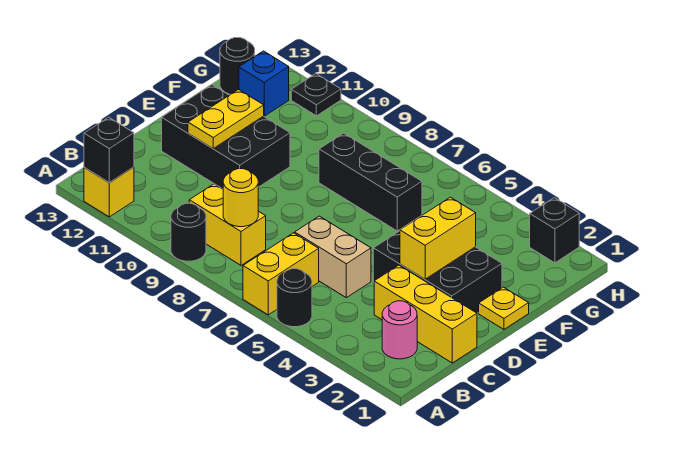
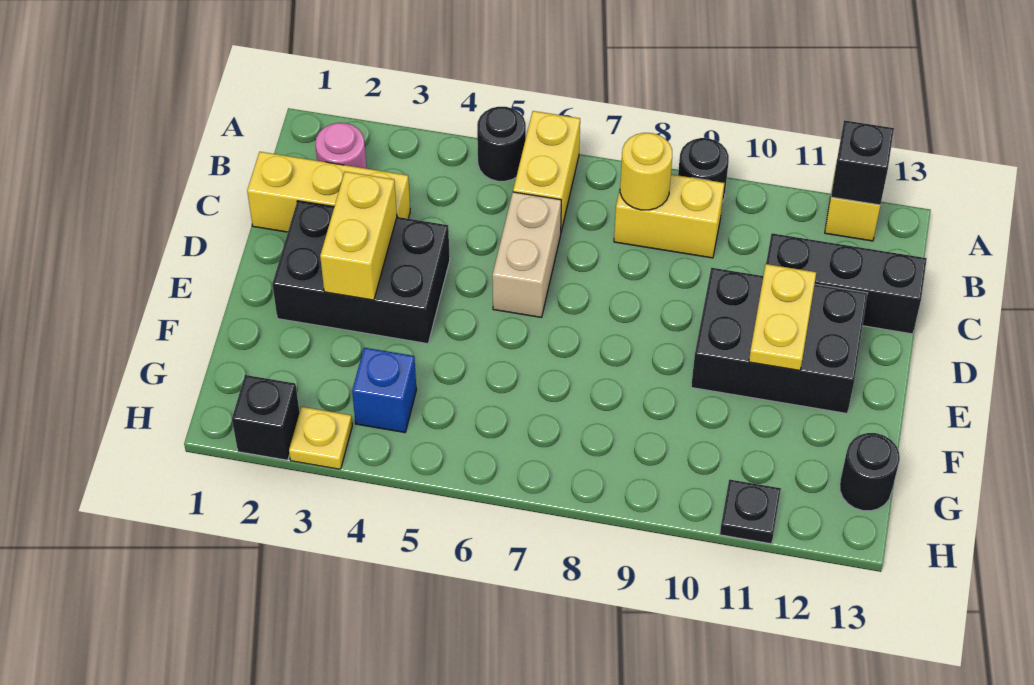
tan brick C5:C6 level 1 -> tan brick C6:D6 level 1
yellow plate E1 level 1 -> yellow plate H3 level 1
black brick F6:F8 level 1 -> black brick C11:C13 level 1
blue brick G12 level 1 -> blue brick G4 level 1

